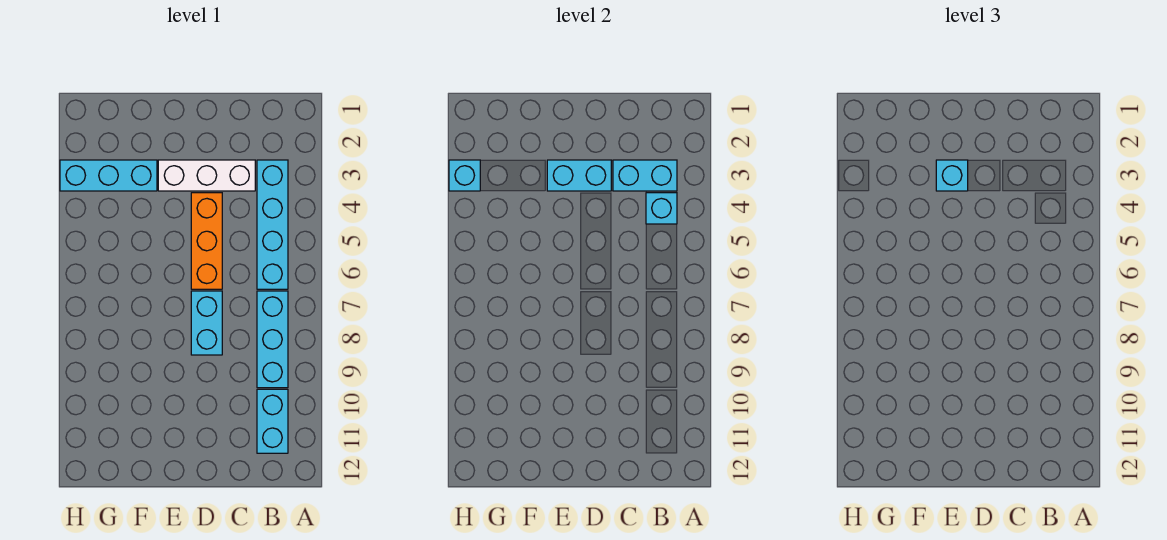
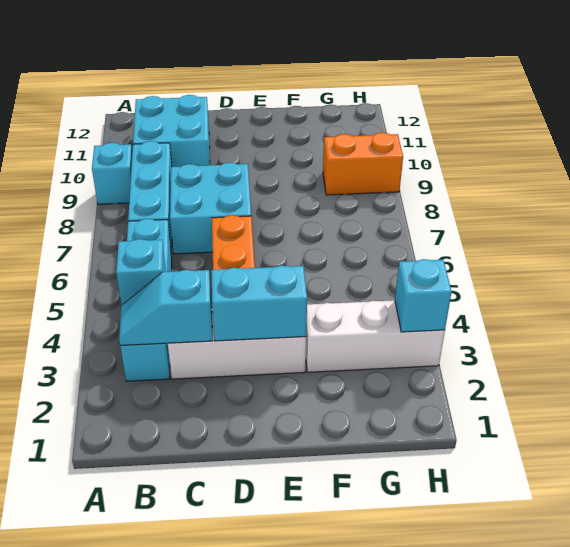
cyan brick B3:C3 level 2 -> cyan slope B3:C3 level 2 top C
cyan brick B10:B11 level 1 -> cyan brick B10:C11 level 1
cyan brick D7:D8 level 1 -> cyan brick C7:D8 level 1
cyan brick E3 level 3 -> cyan brick A9 level 1
cyan brick F3:H3 level 1 -> white brick F3:H3 level 1
none -> orange brick G9:H9 level 1

